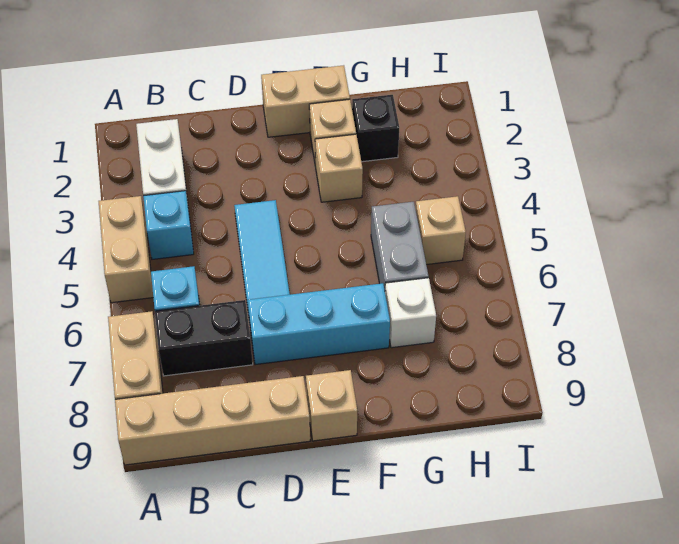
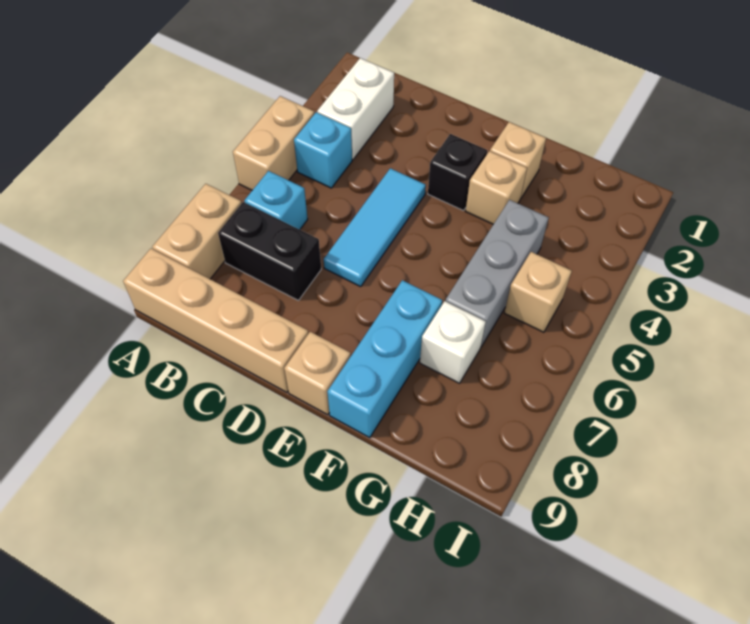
cyan brick D7:F7 level 1 -> cyan brick F7:F9 level 1
tan brick E1:F1 level 1 -> none
black brick G2 level 1 -> black brick E3 level 1
grey brick G5:G6 level 1 -> grey brick G4:G6 level 1

